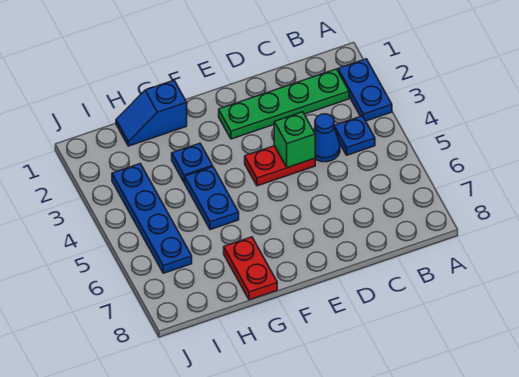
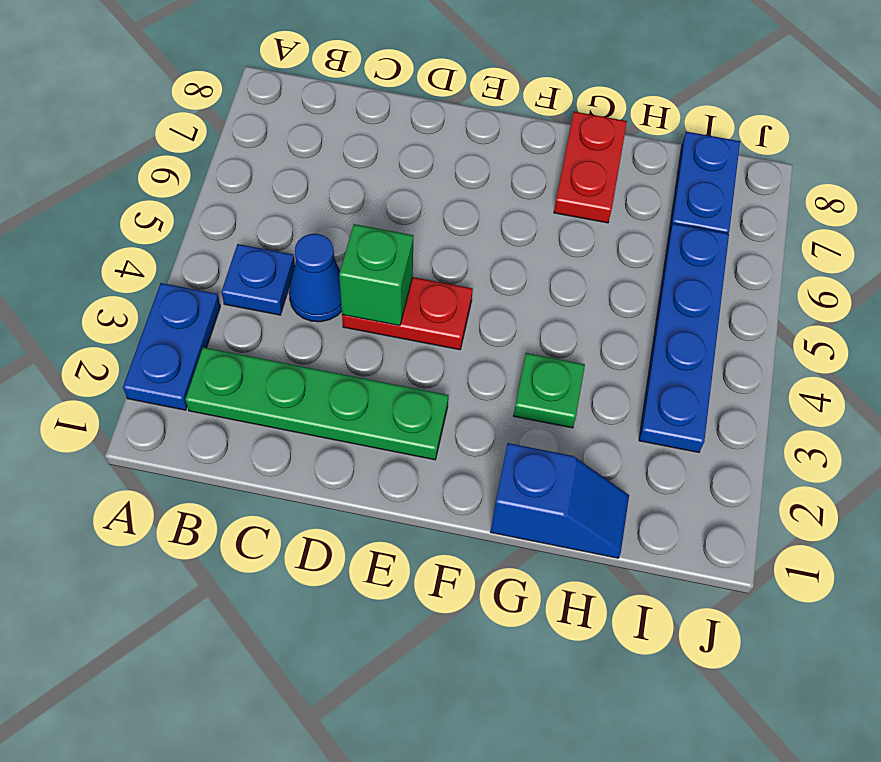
blue plate G3 level 1 -> green plate G3 level 1
blue plate G4:G5 level 1 -> blue plate I7:I8 level 1

